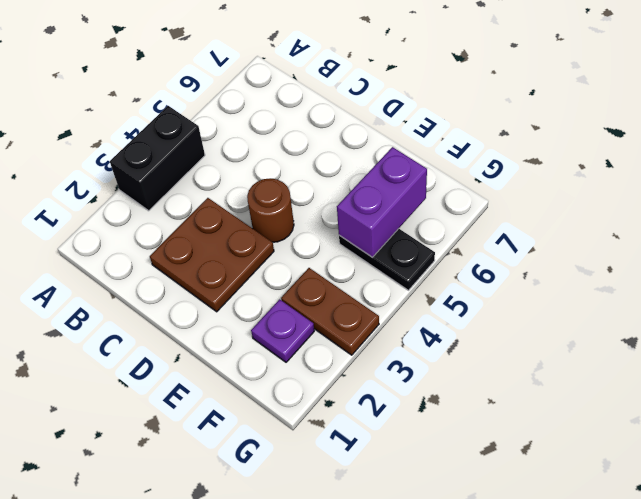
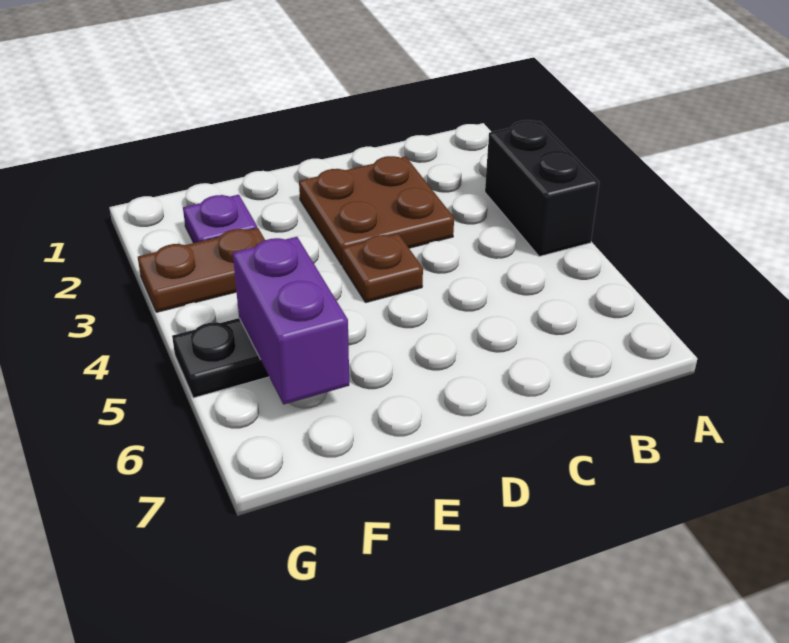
brown round brick D4 level 1 -> brown plate D4 level 1

